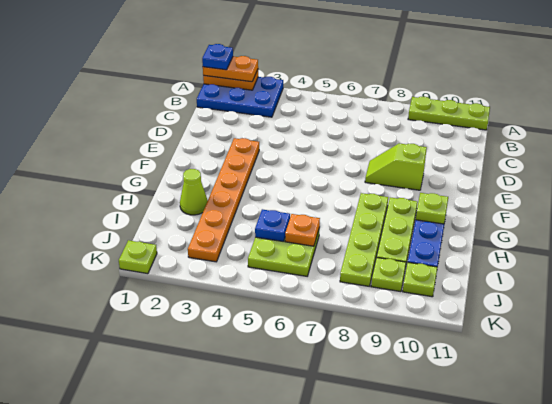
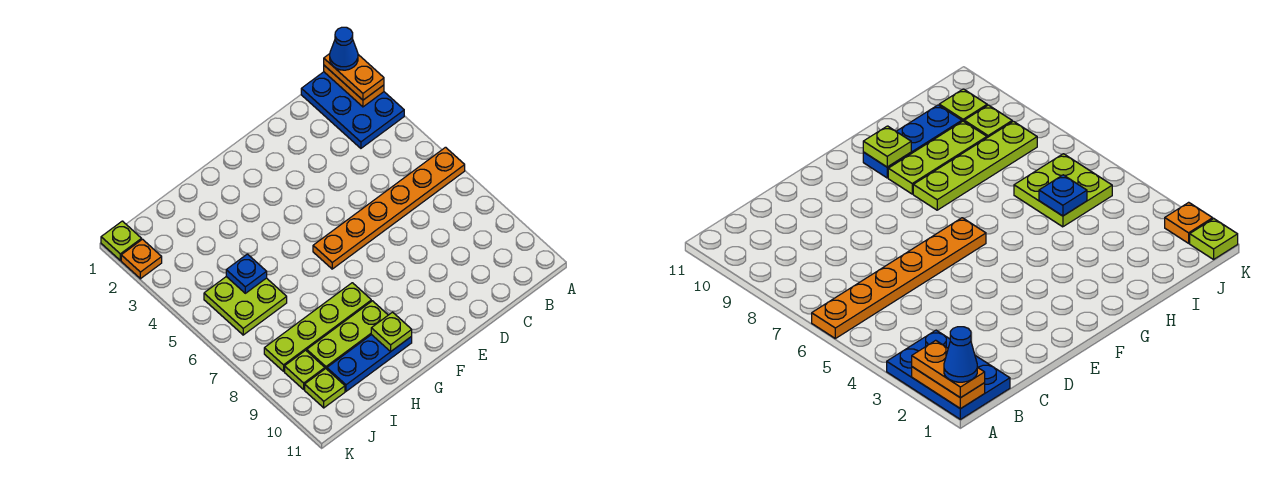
blue plate A1 level 4 -> blue cone A1 level 4
lime plate A9:A11 level 1 -> none
orange plate E3:J3 level 1 -> orange plate A6:F6 level 1
lime slope E8:E9 level 1 top 9 -> none
lime cone H2 level 1 -> none
orange plate I6 level 2 -> orange plate K2 level 1

